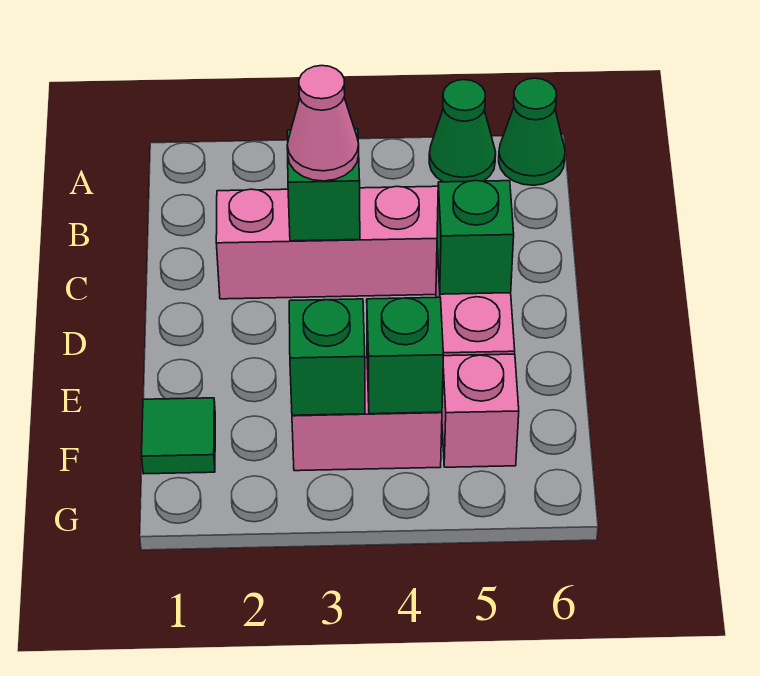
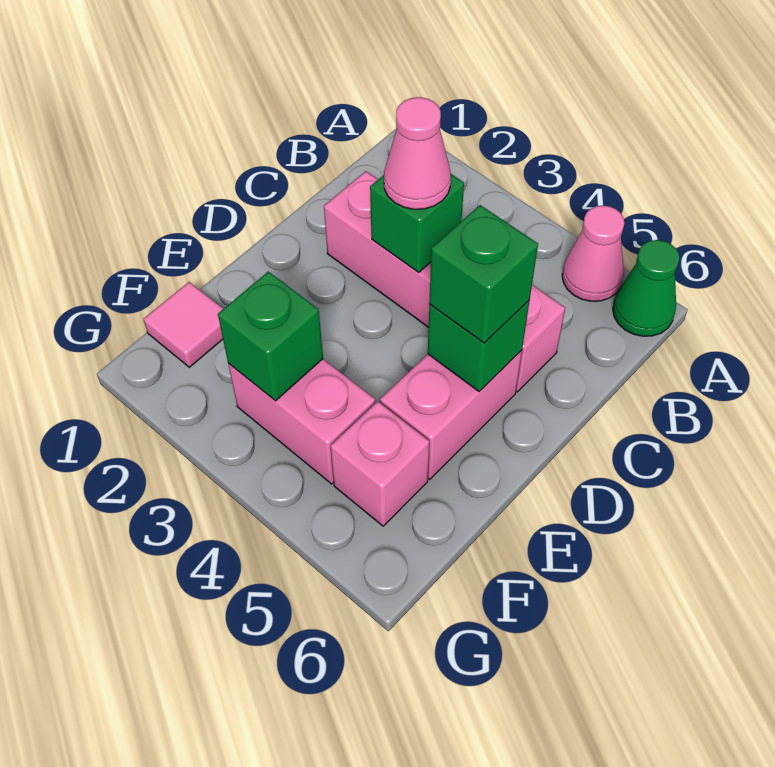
green cone A5 level 1 -> pink cone A5 level 1
green tile F1 level 1 -> pink tile F1 level 1
green brick F4 level 2 -> green brick D5 level 3

